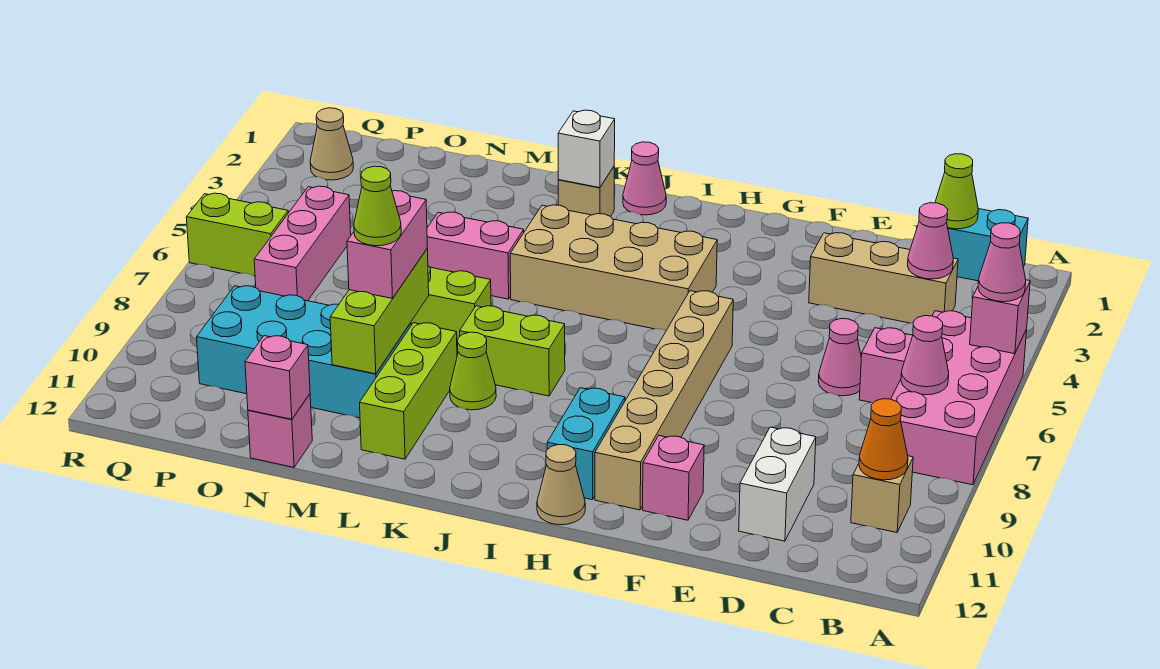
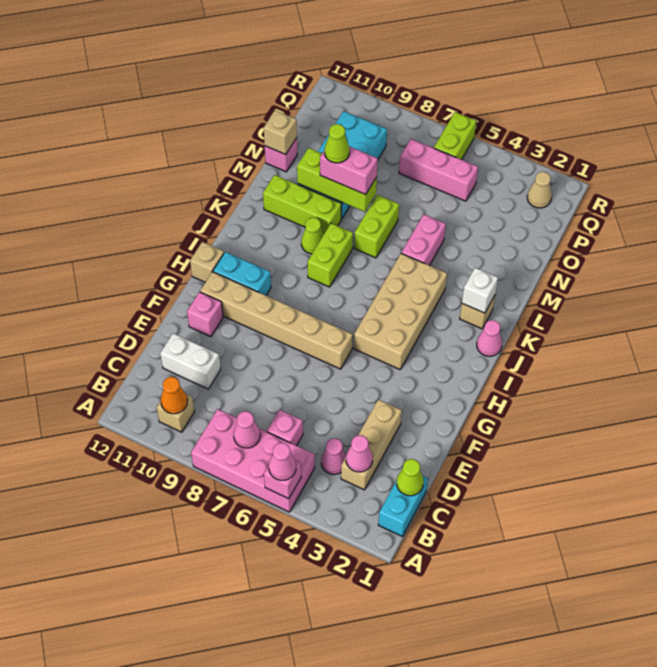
pink cone D6 level 1 -> pink cone C4 level 1
tan cone H12 level 1 -> tan brick H12 level 1
pink brick N12 level 2 -> tan brick N12 level 2

